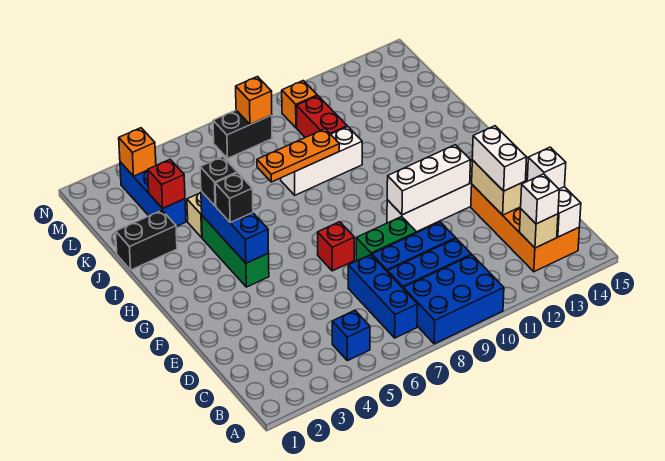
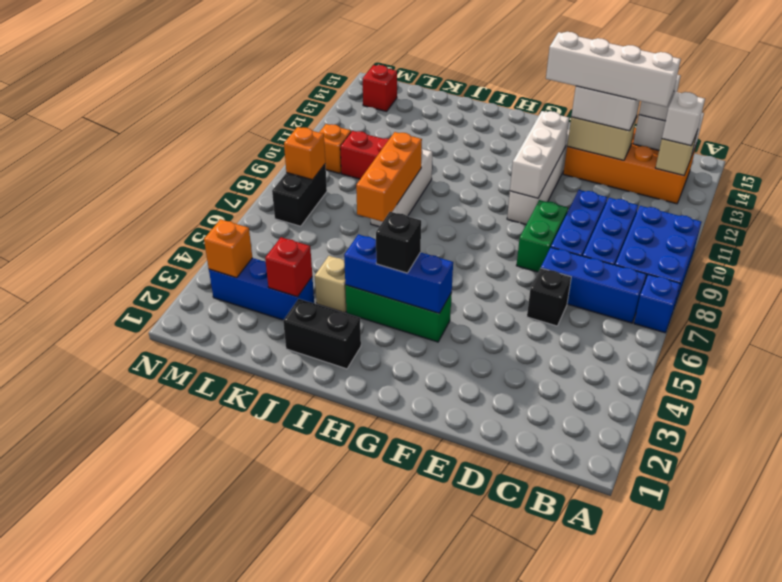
blue brick B5 level 1 -> blue brick A7 level 1
none -> white brick C13:F13 level 4
red brick F7 level 1 -> red brick M14 level 1
black brick I4 level 3 -> black brick D6 level 1
black brick J1:J2 level 1 -> black brick I2:J2 level 1
orange plate J7:J9 level 2 -> orange brick J7:J9 level 2

